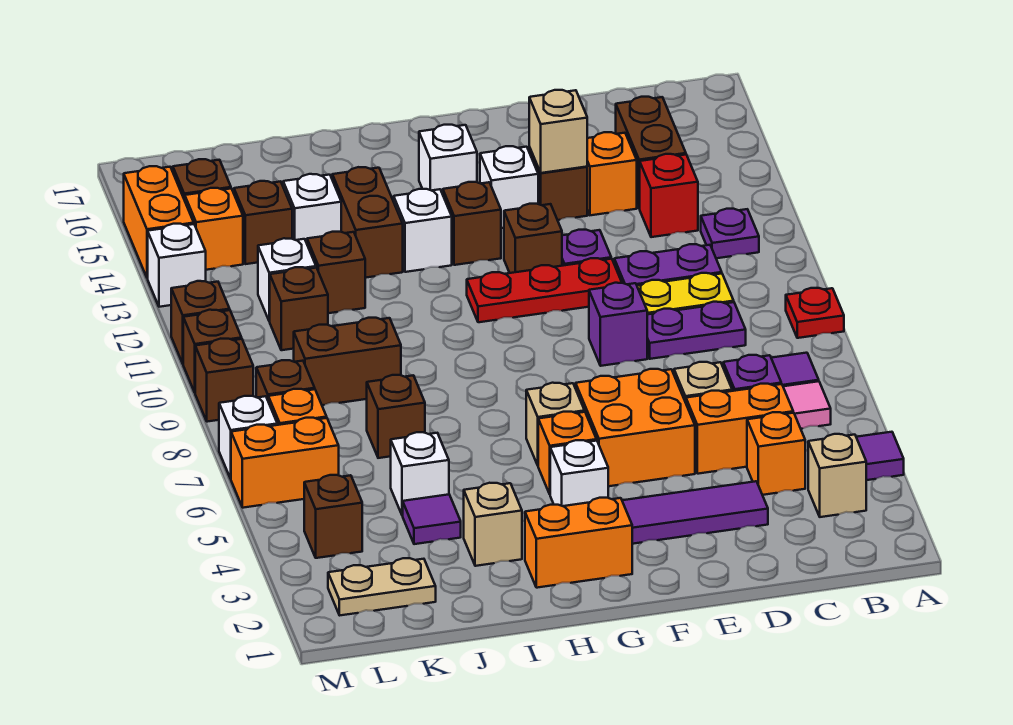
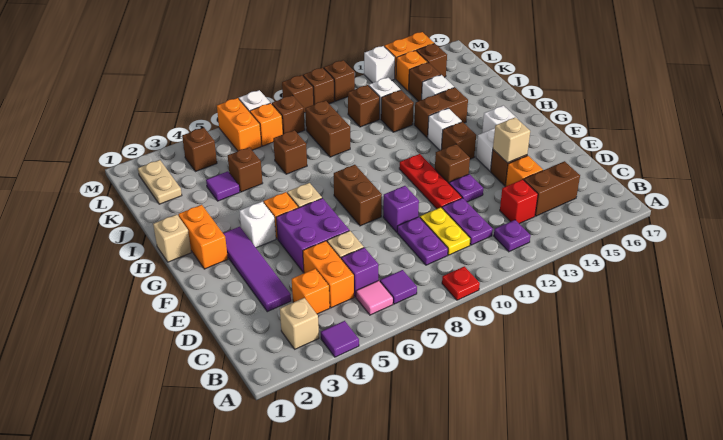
orange brick E5:F6 level 1 -> purple brick E5:F6 level 1
none -> brown brick F8:G8 level 1
tan brick I3 level 1 -> tan brick H1 level 1
white brick J5 level 1 -> brown brick J5 level 1

